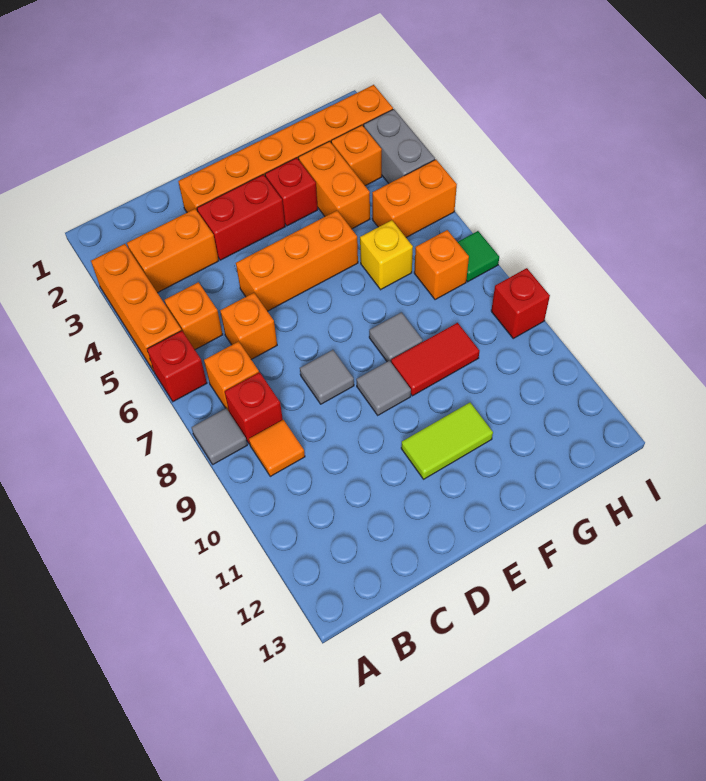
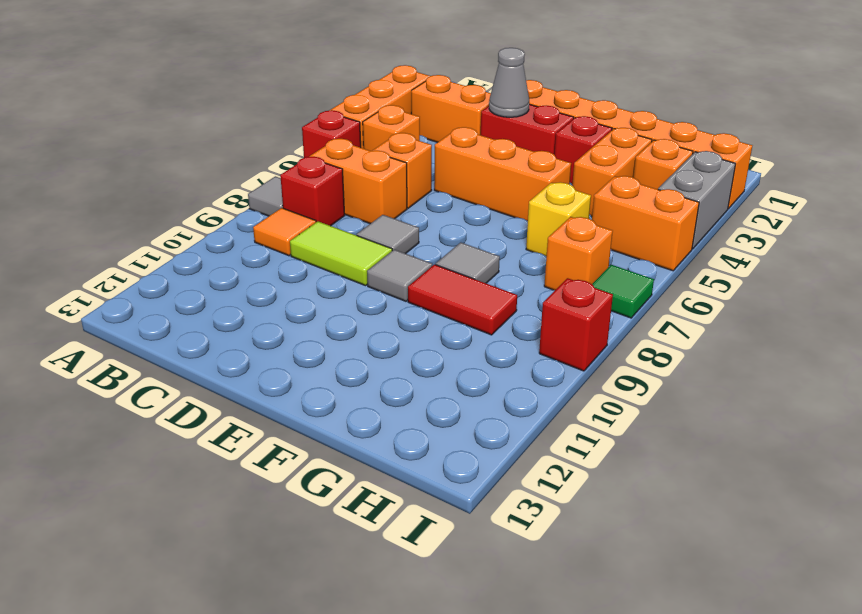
orange brick B7 level 1 -> orange brick B7:C7 level 1
none -> grey cone D3 level 2
lime tile E11:F11 level 1 -> lime tile C9:D9 level 1

